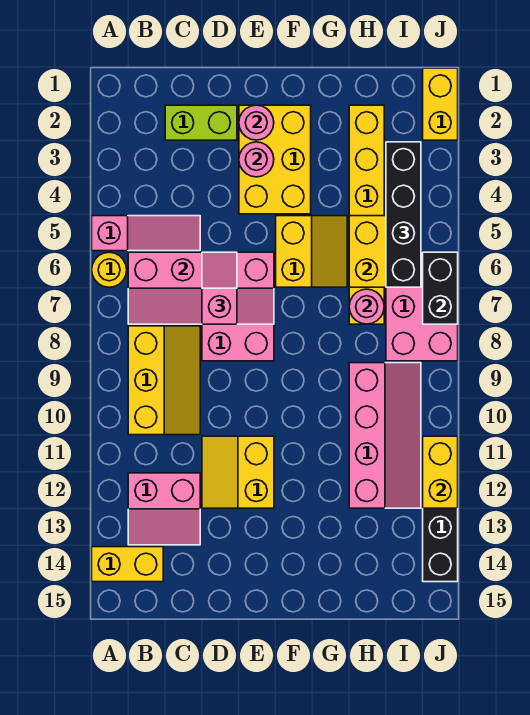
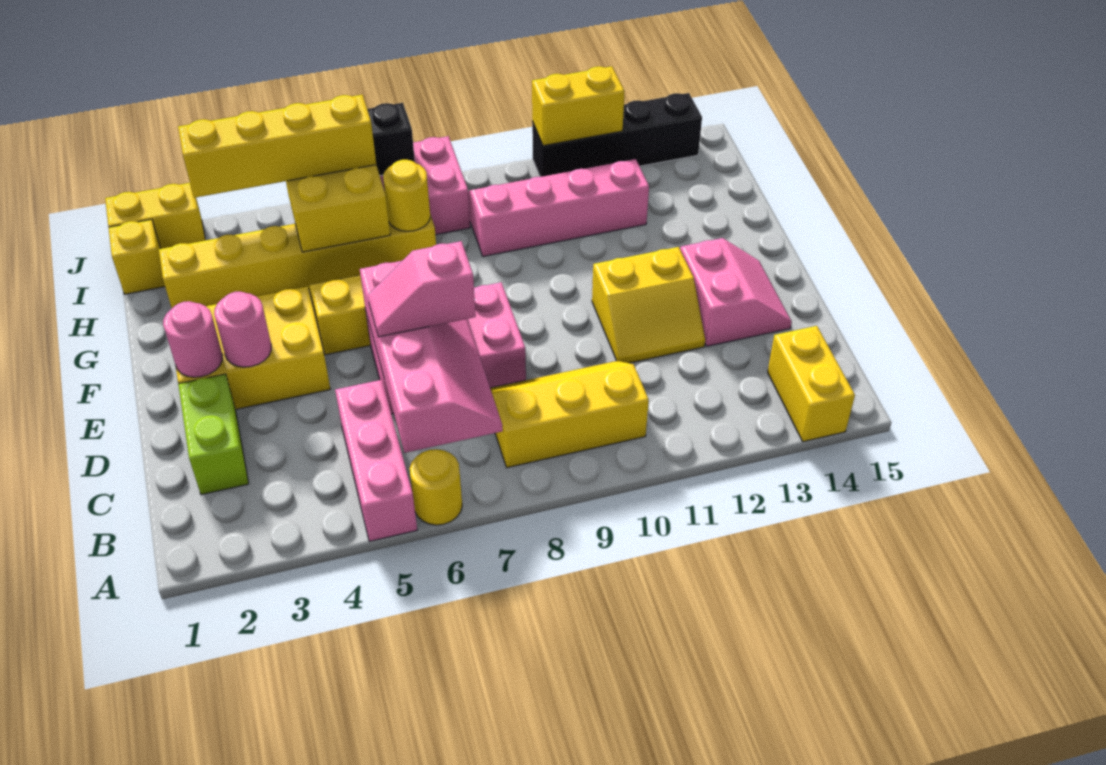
pink slope A5:C5 level 1 top A -> pink brick A5:C5 level 1
pink slope B12:C13 level 1 top 12 -> pink slope D13:E14 level 1 top 13
pink round brick H7 level 2 -> yellow round brick H7 level 2
none -> yellow brick I1 level 1
black brick I3:I6 level 3 -> yellow brick I3:I6 level 3

